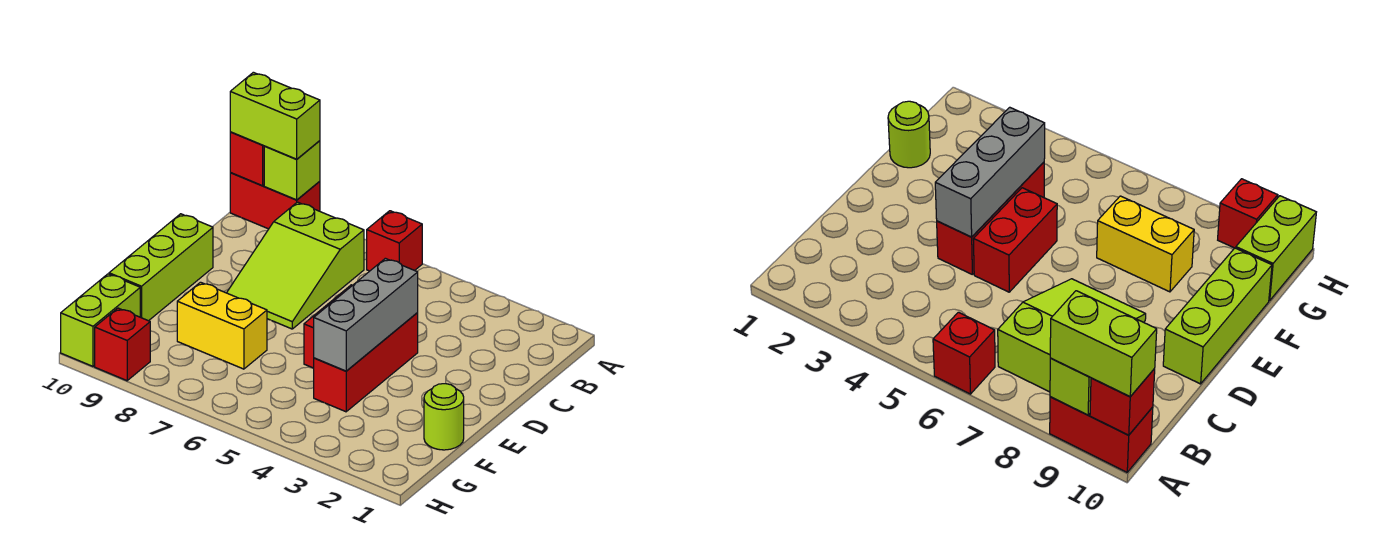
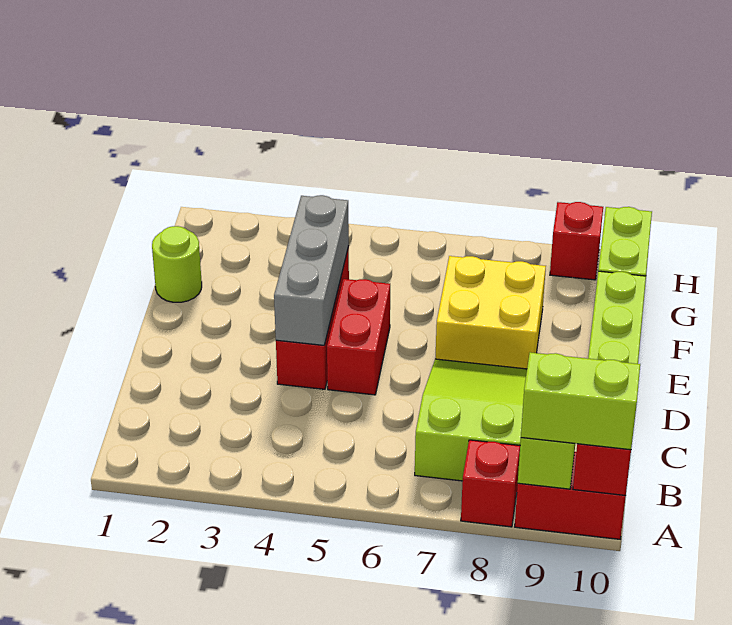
red brick A6 level 1 -> red brick A8 level 1
yellow brick F7:F8 level 1 -> yellow brick E7:F8 level 1

